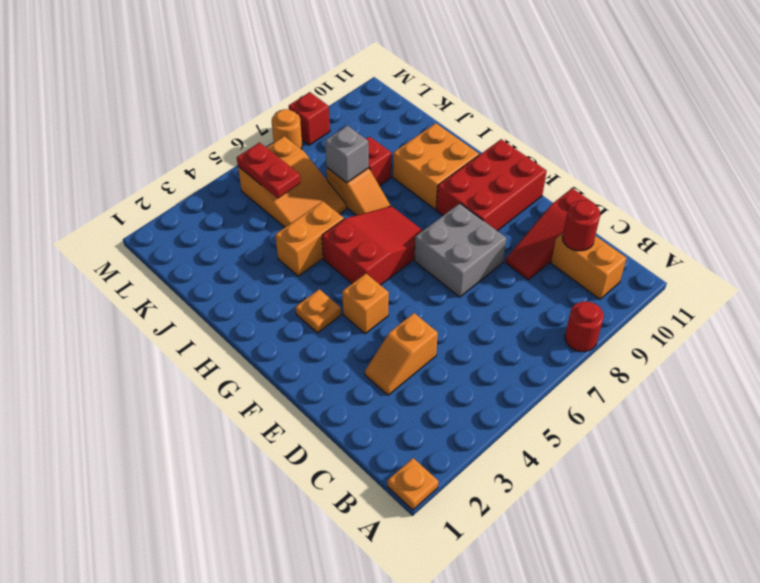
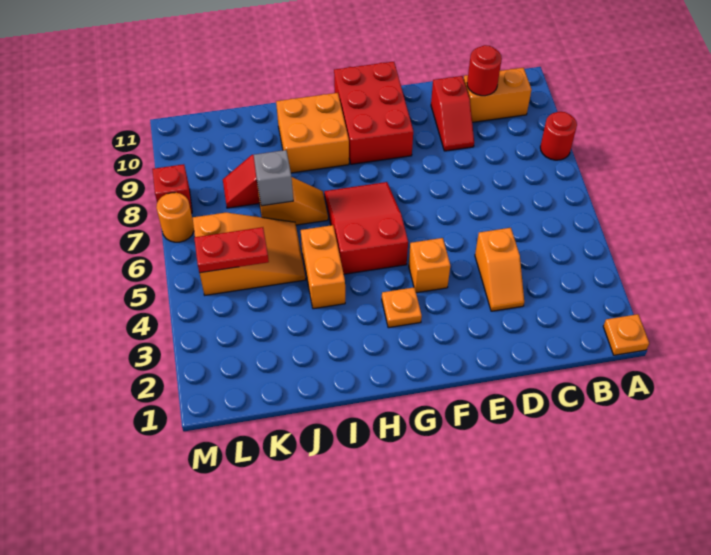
red slope D9:D11 level 1 top 11 -> red slope D9:D10 level 1 top 10
grey brick E7:F8 level 1 -> none

